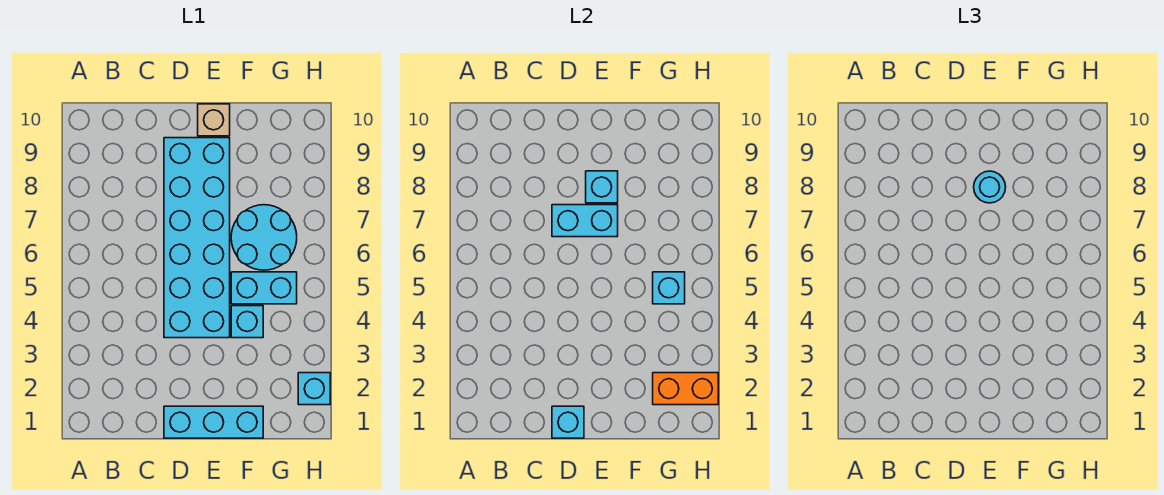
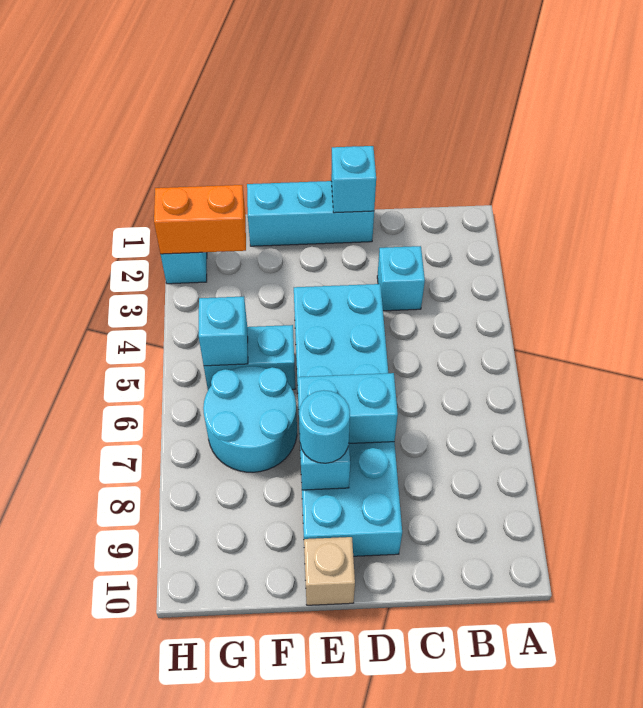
cyan brick F4 level 1 -> cyan brick C3 level 1

